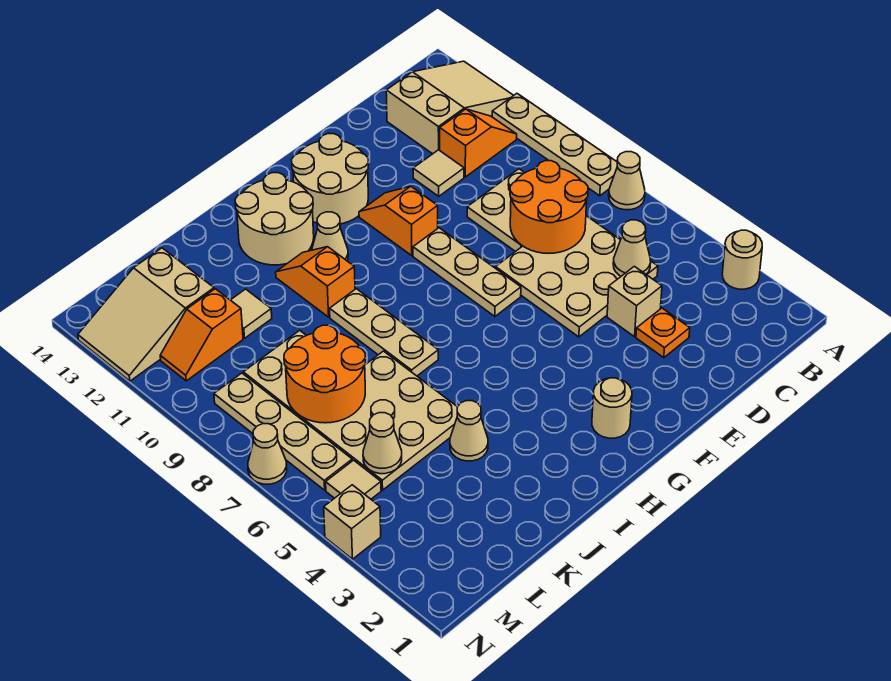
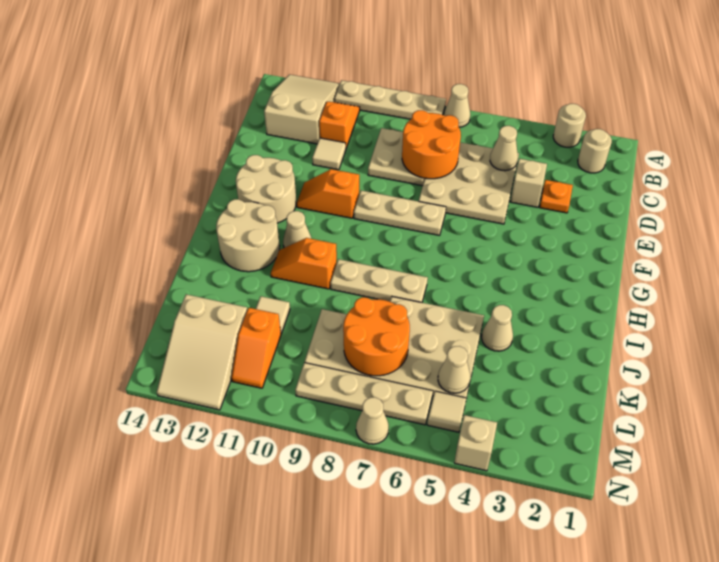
tan round brick G2 level 1 -> tan round brick B2 level 1

